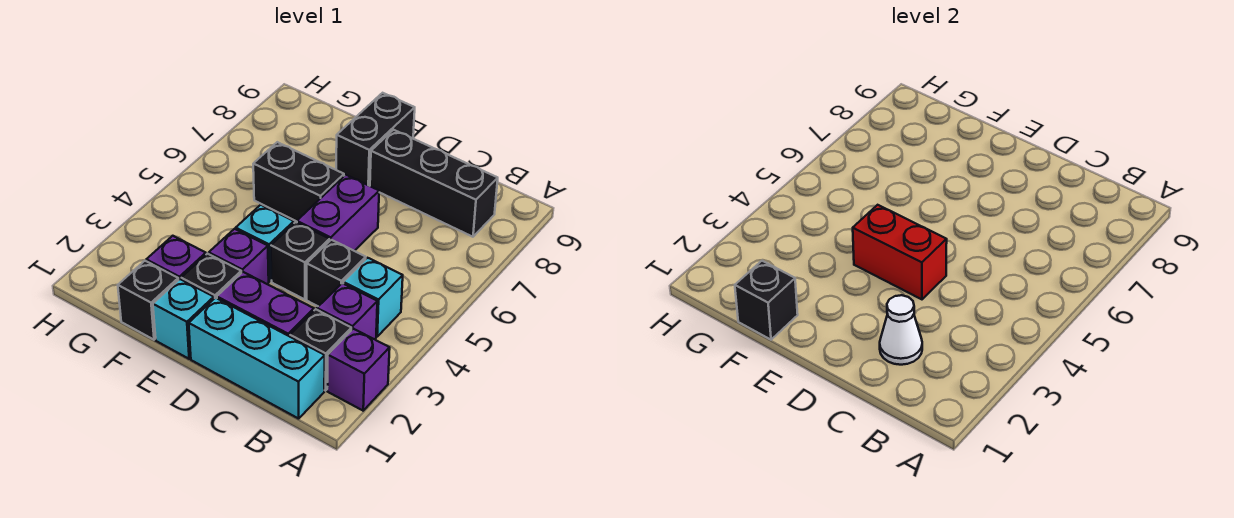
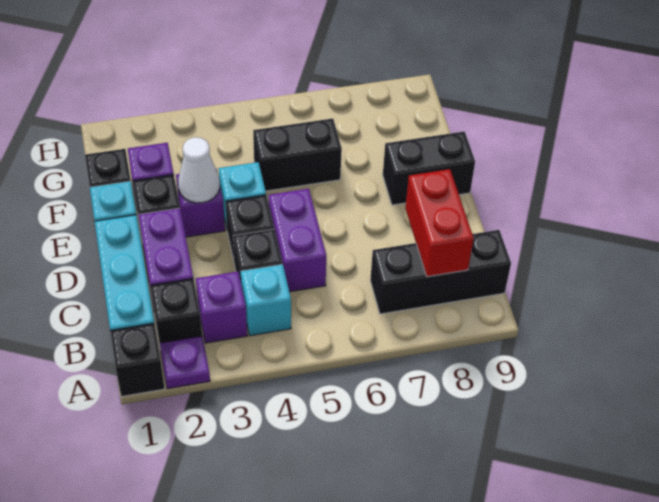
purple brick A2 level 1 -> purple plate A2 level 1
black brick B8:D8 level 1 -> black brick B7:B9 level 1
white cone C2 level 2 -> white cone E3 level 2
red brick D4:E4 level 2 -> red brick B8:C8 level 2
purple brick D5:D6 level 1 -> purple brick C5:D5 level 1
black brick E6:F6 level 1 -> black brick F5:F6 level 1
black brick F1 level 2 -> black brick A1 level 1

